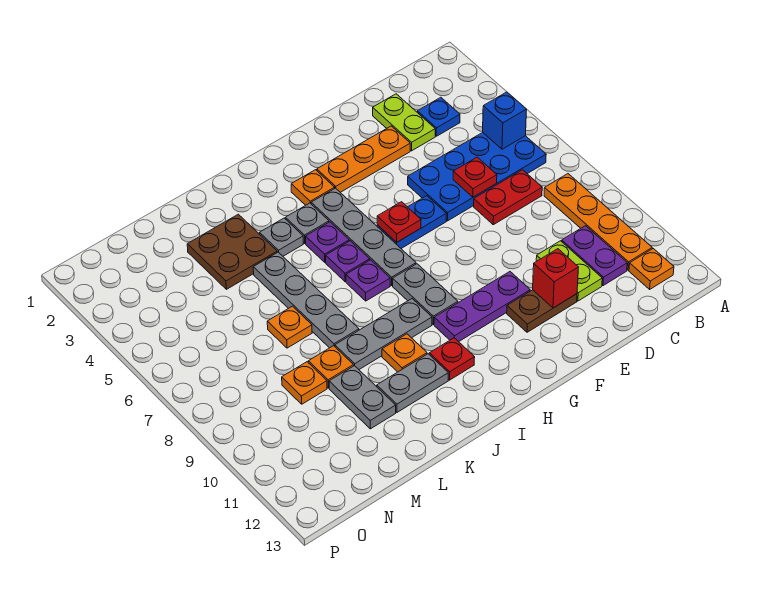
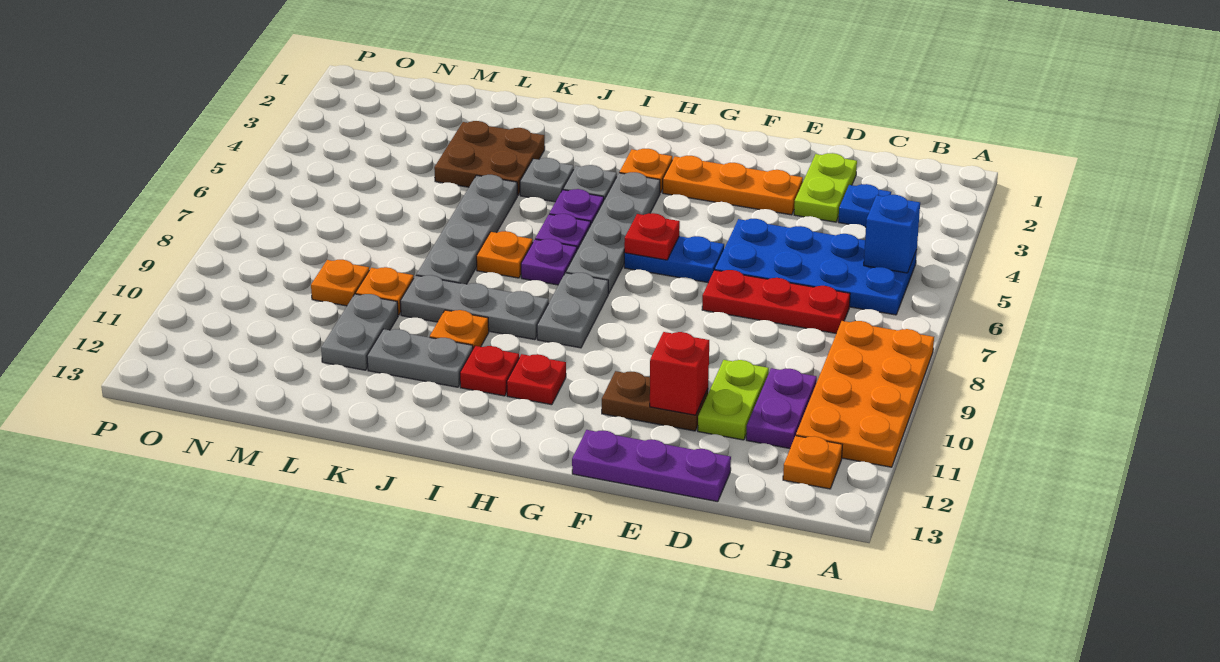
orange plate B8:B11 level 1 -> orange plate A8:B11 level 1
red plate C7:D7 level 1 -> red plate C7:E7 level 1
red plate D6 level 2 -> red plate H11 level 1
purple plate F10:H10 level 1 -> purple plate D13:F13 level 1
orange plate L7 level 1 -> orange plate J7 level 1

